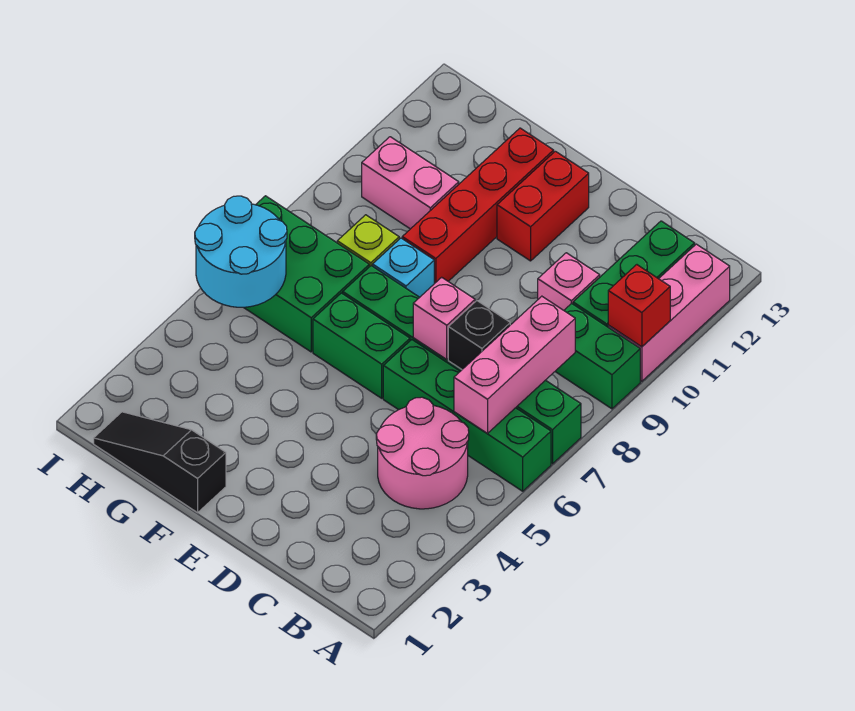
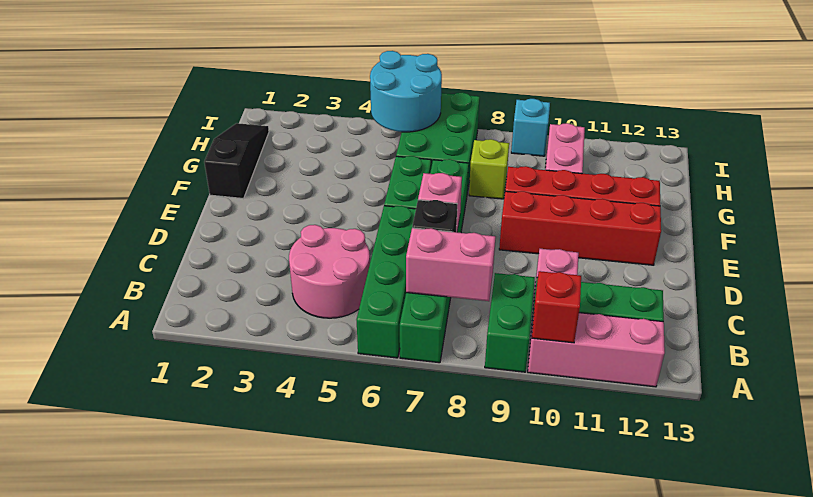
pink brick B6:B8 level 2 -> pink brick B7:B8 level 2
red brick E11:E12 level 1 -> red brick E9:E12 level 1
cyan brick F8 level 1 -> cyan brick I9 level 1

